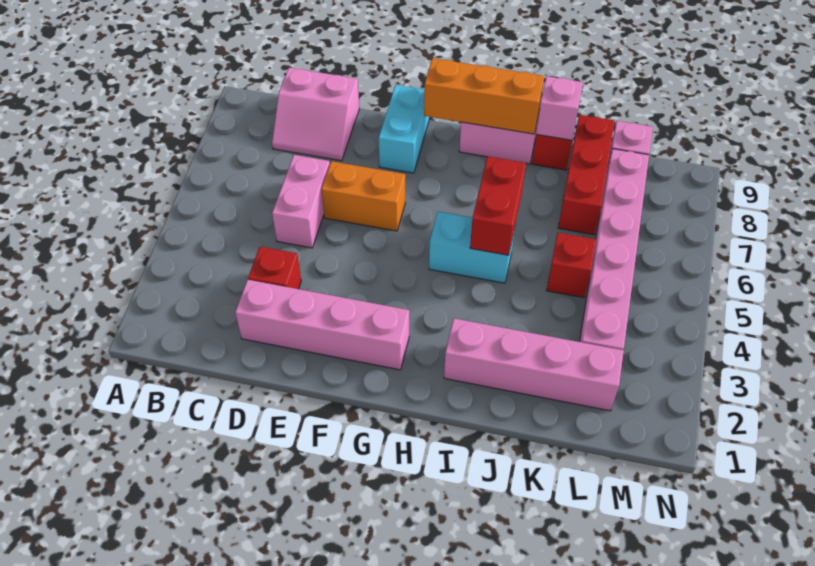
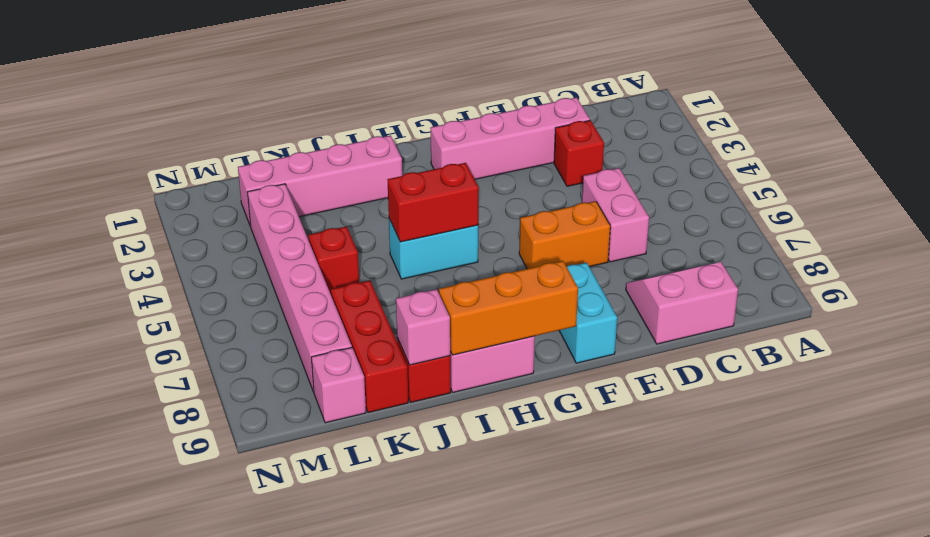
red brick I5:I6 level 2 -> red brick H5:I5 level 2

